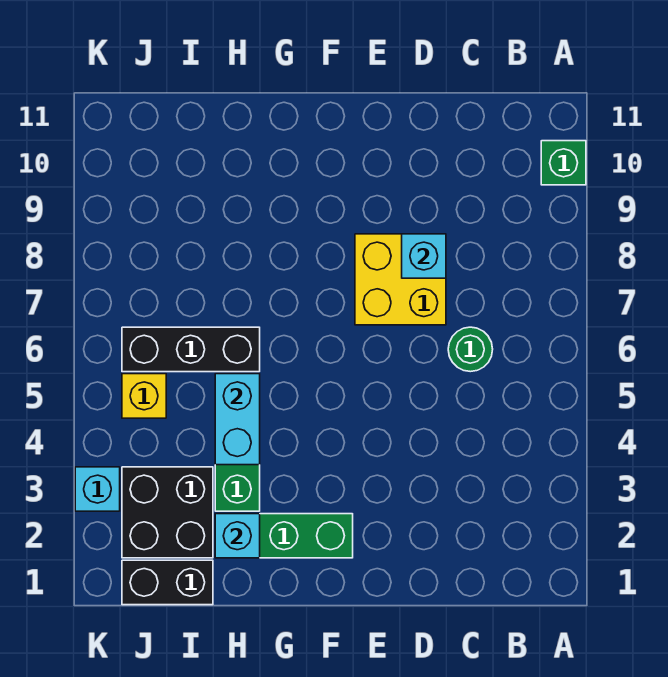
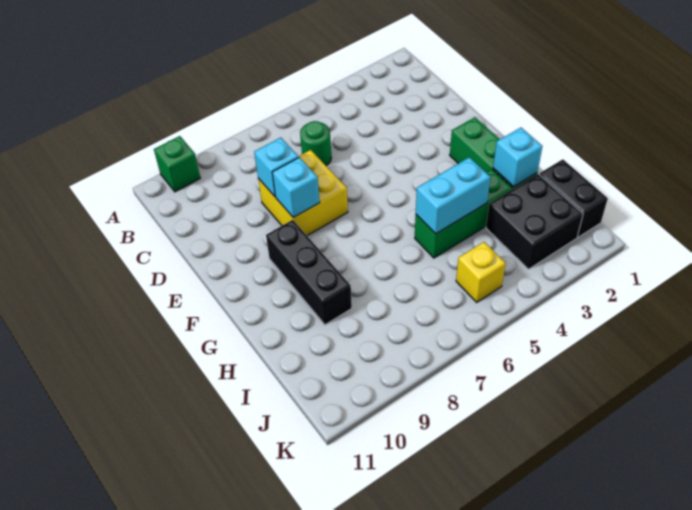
black brick H6:J6 level 1 -> black brick F9:H9 level 1
cyan brick K3 level 1 -> cyan brick E8 level 2

